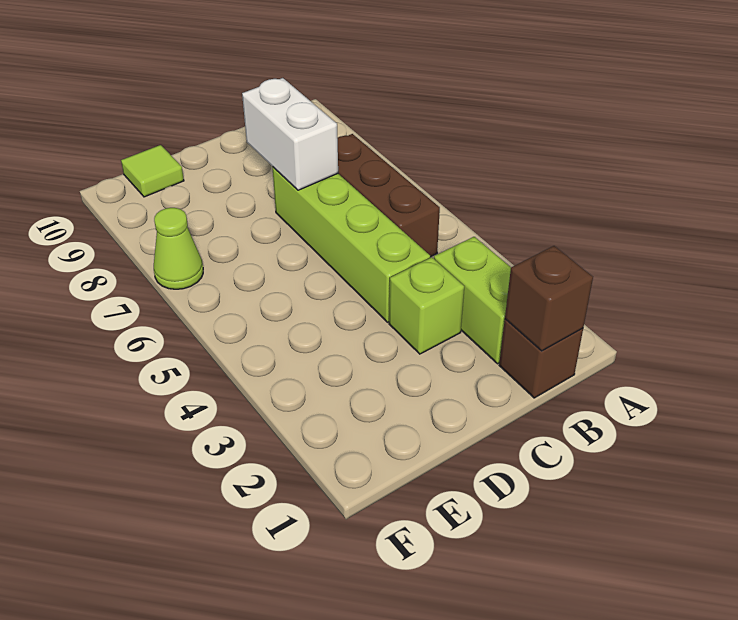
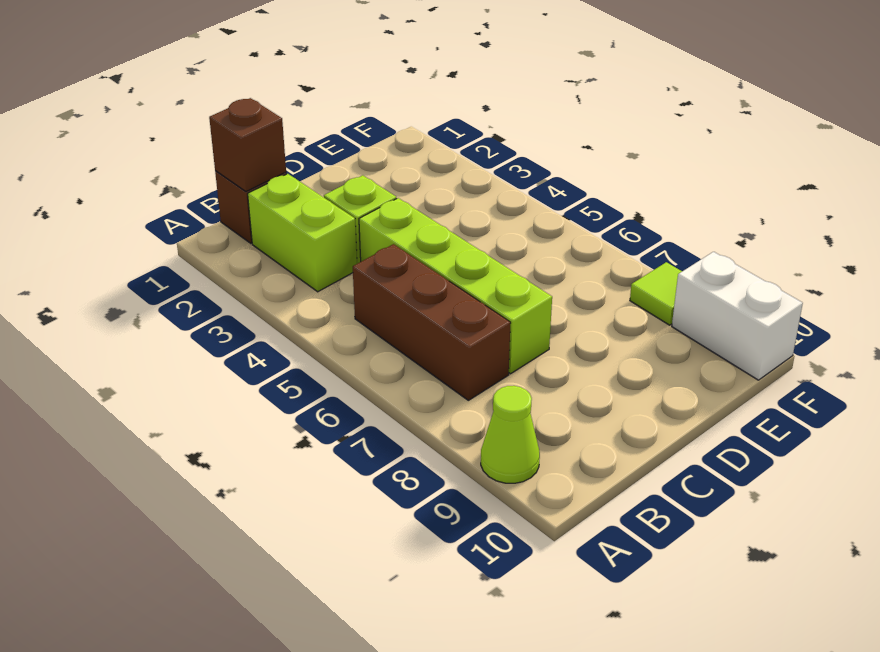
white brick C7:C8 level 2 -> white brick F9:F10 level 1
lime tile E10 level 1 -> lime tile F8 level 1
lime cone F7 level 1 -> lime cone A9 level 1

